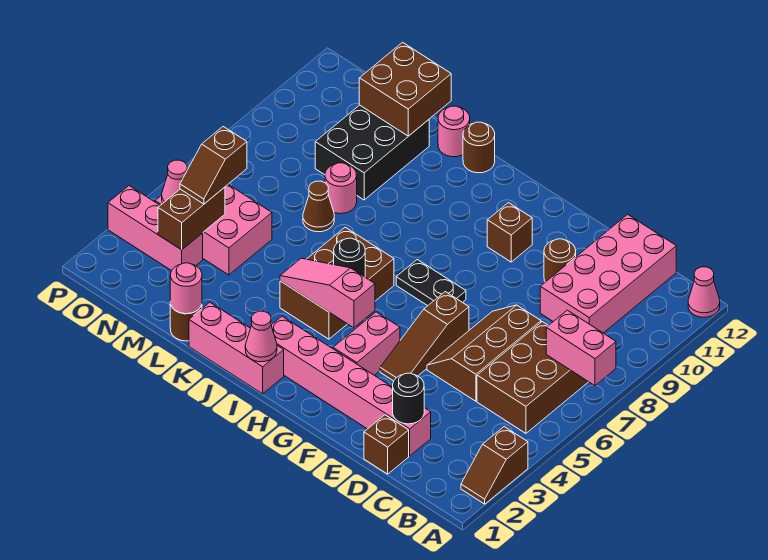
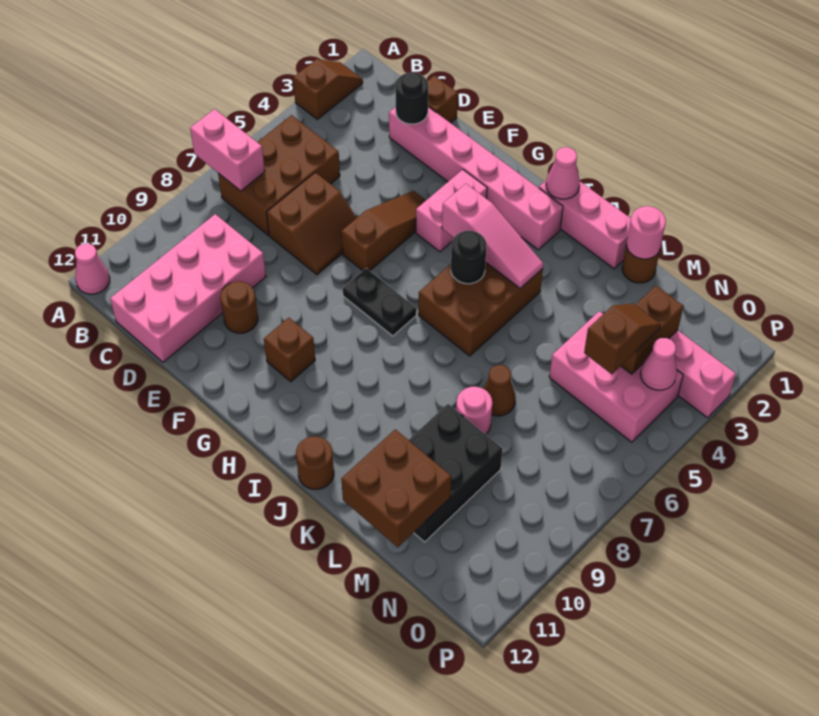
brown slope D5:E7 level 1 top D -> brown slope D6:E7 level 1 top D
pink round brick K12 level 1 -> none

